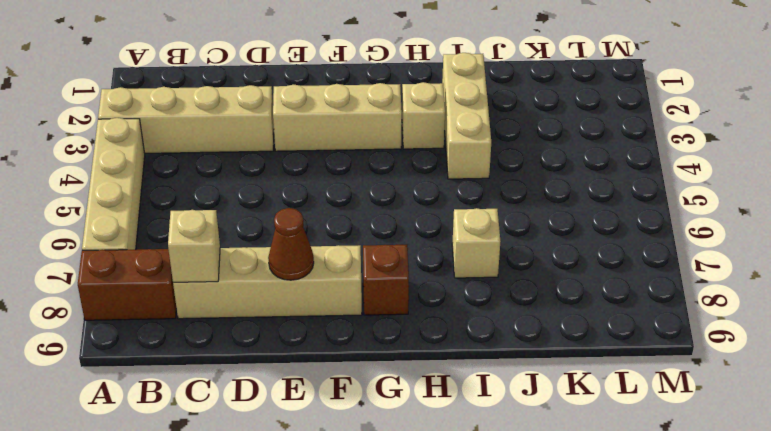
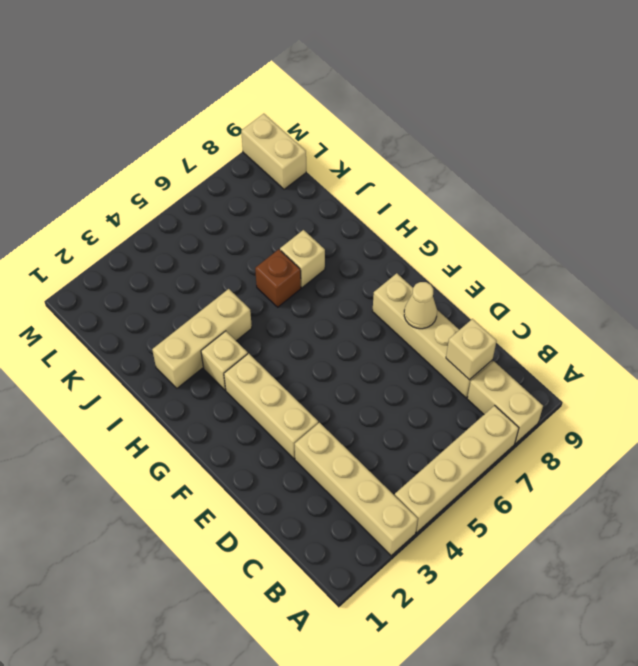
brown brick A8:B8 level 1 -> tan brick A8:B8 level 1
brown cone E8 level 2 -> tan cone E8 level 2
brown brick G8 level 1 -> brown brick I6 level 1
none -> tan brick L9:M9 level 1

